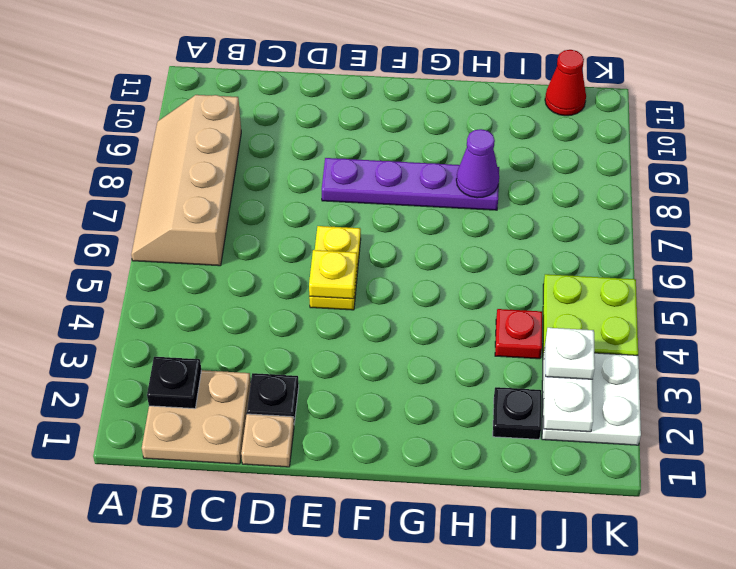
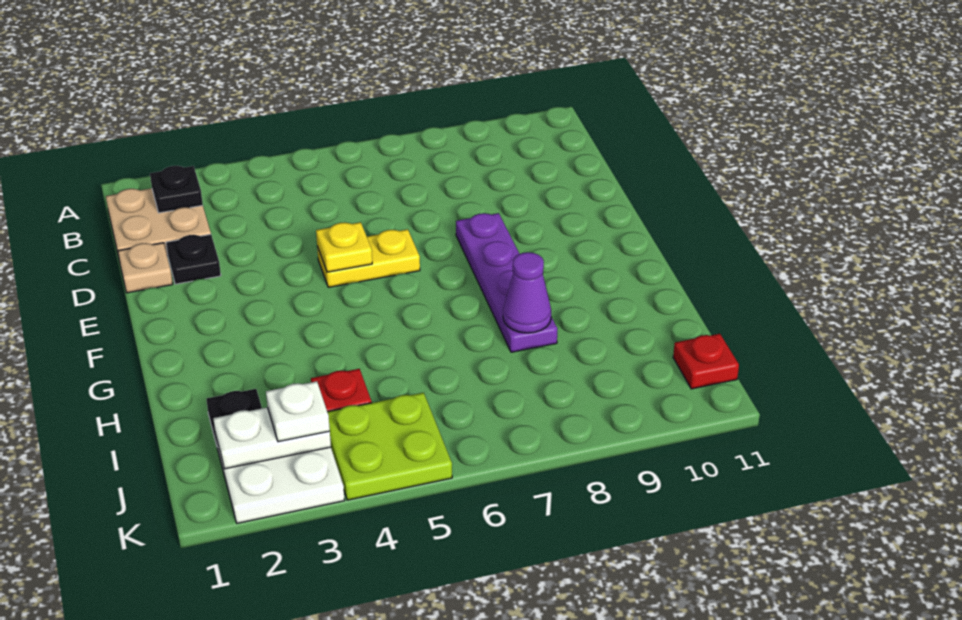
tan slope A6:B9 level 1 top B -> none
red cone J11 level 1 -> red plate J11 level 1

